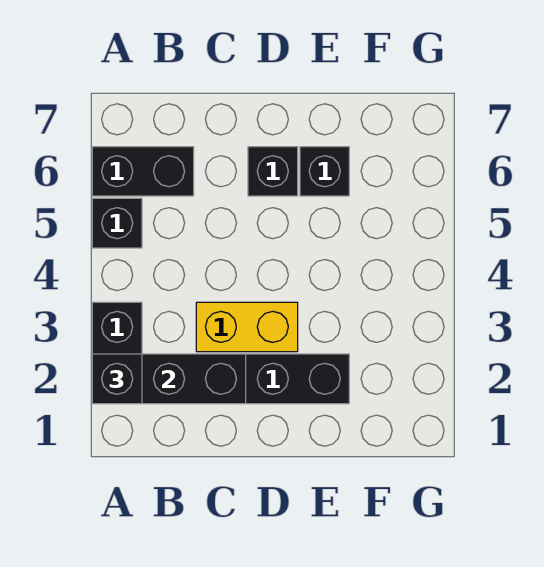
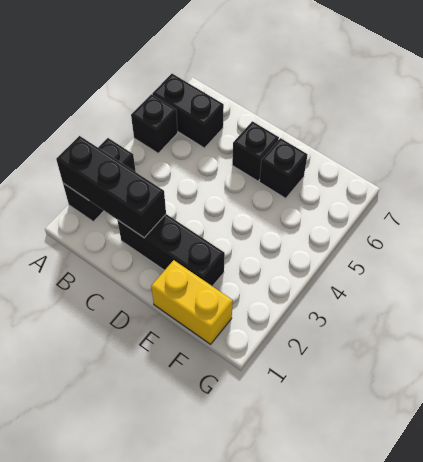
black brick A2 level 3 -> none
yellow brick C3:D3 level 1 -> yellow brick E1:F1 level 1

